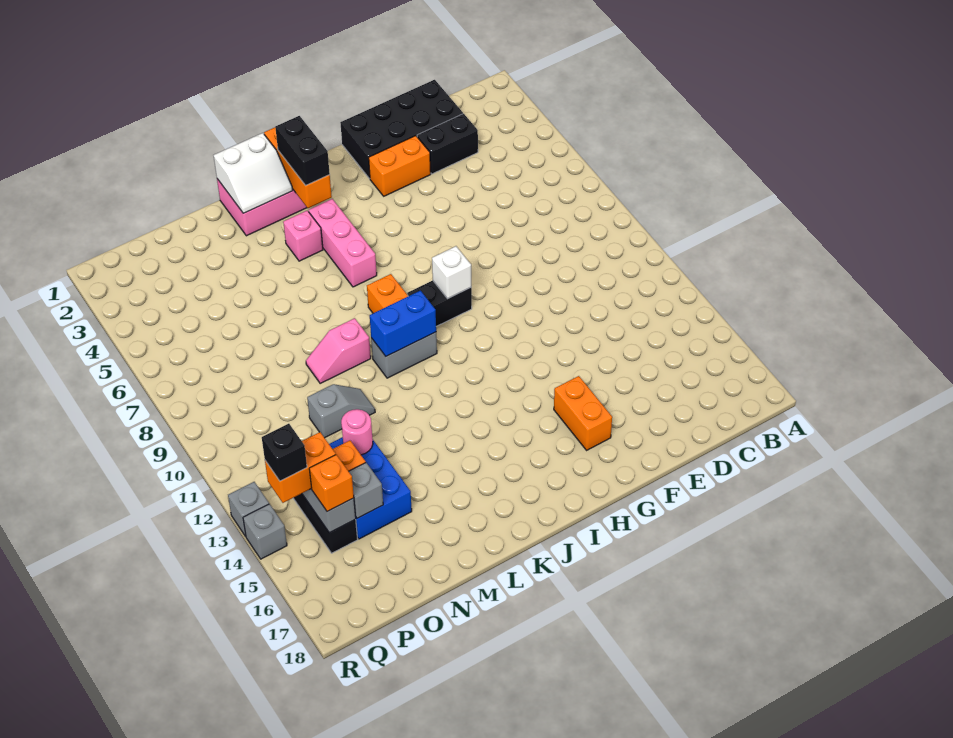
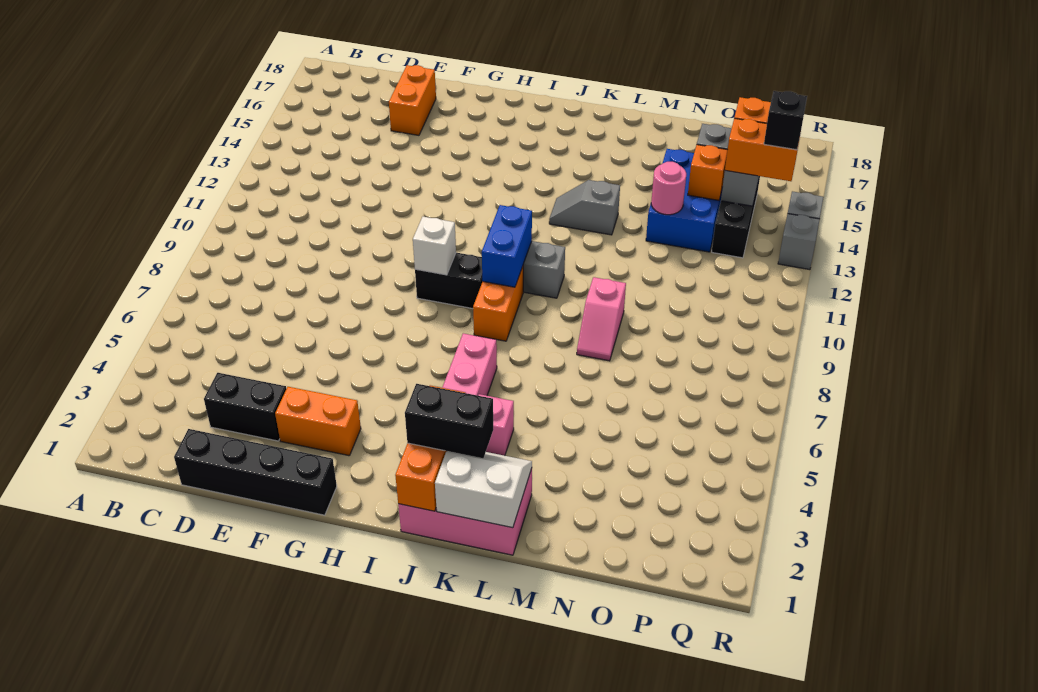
black brick D1:G2 level 1 -> black brick D1:G1 level 1
orange brick G15:G16 level 1 -> orange brick E16:E17 level 1
black brick J2:J3 level 3 -> black brick J2:K2 level 3
blue brick J10:K10 level 2 -> blue brick J9:J10 level 2
pink slope L9:M9 level 1 top L -> pink slope M8:M9 level 1 top 9
grey slope M11:N11 level 1 top N -> grey slope K13:L13 level 1 top L

